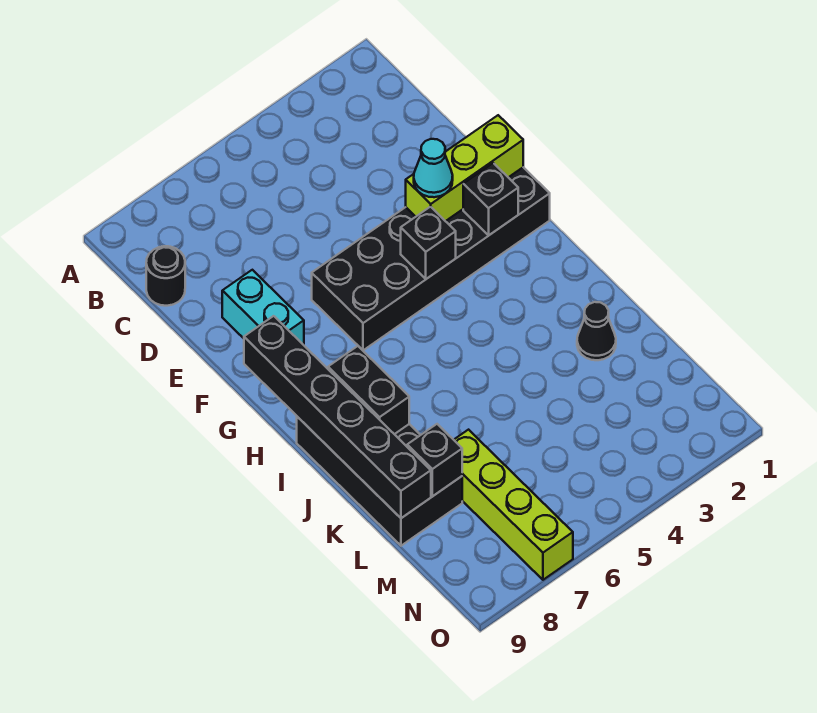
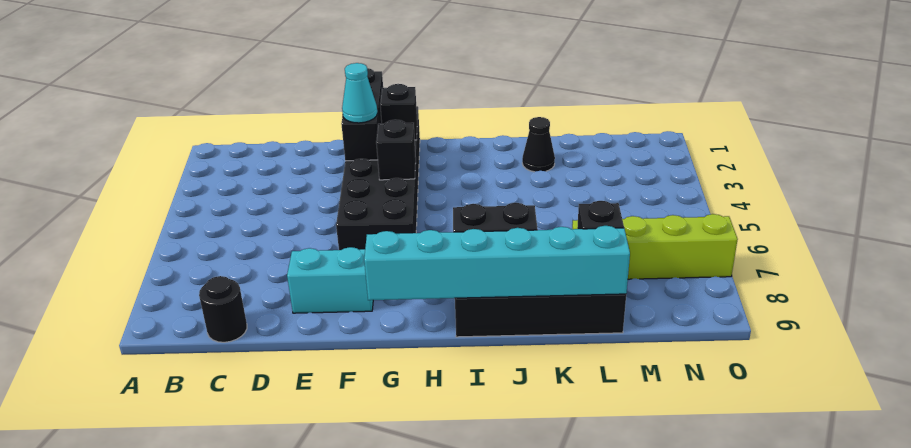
lime brick F1:F3 level 2 -> black brick F1:F3 level 2
black brick G9:L9 level 2 -> cyan brick G9:L9 level 2

